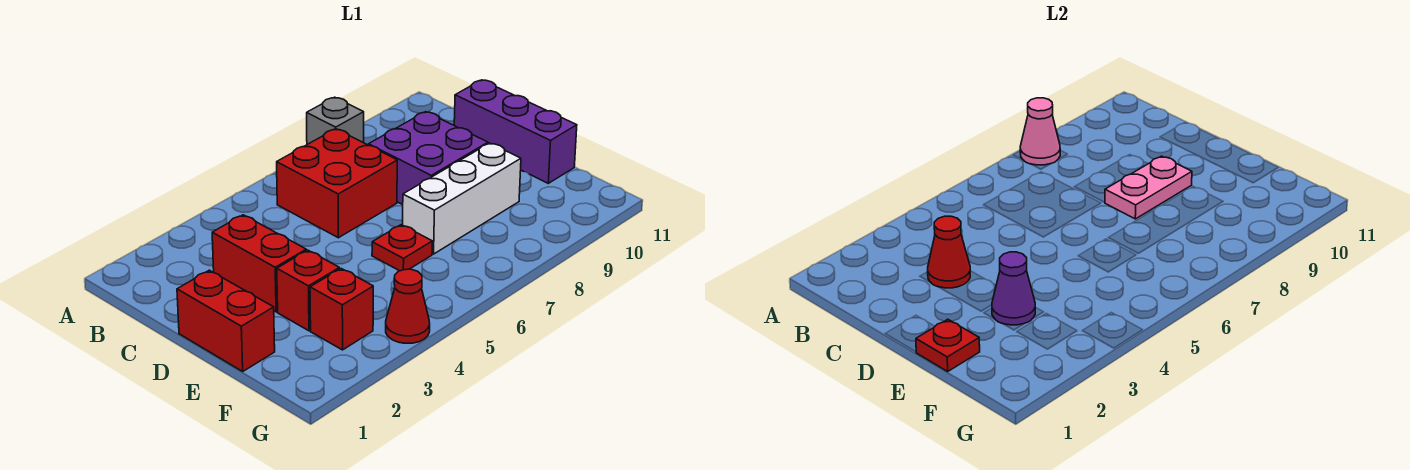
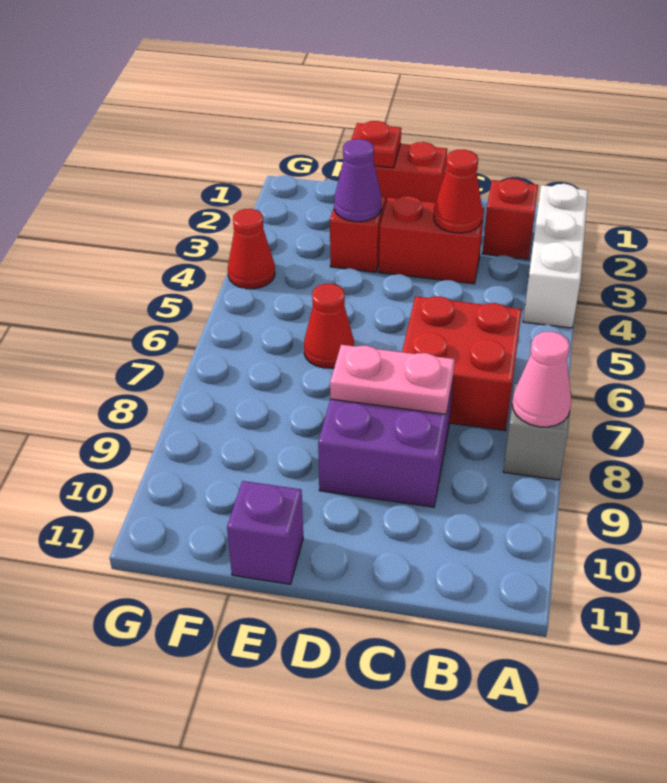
purple brick C11:E11 level 1 -> purple brick E11 level 1
pink plate D8:D9 level 2 -> pink plate C8:D8 level 2
red plate E6 level 1 -> red cone E6 level 1
white brick E7:E9 level 1 -> white brick A2:A4 level 1
red brick F3 level 1 -> red brick B2 level 1

